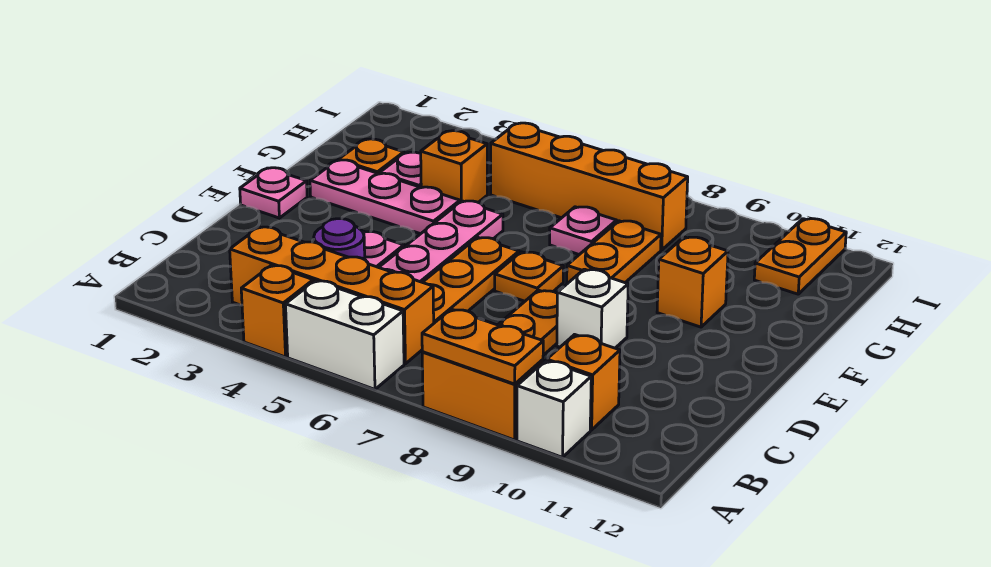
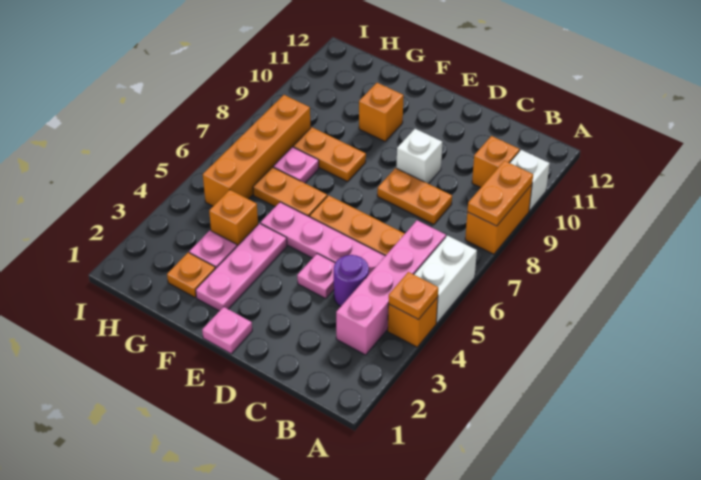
orange brick B3:B6 level 1 -> pink brick B3:B6 level 1
orange plate E7 level 1 -> orange plate A4 level 2
orange plate H11:I11 level 1 -> orange plate F6:G6 level 1

